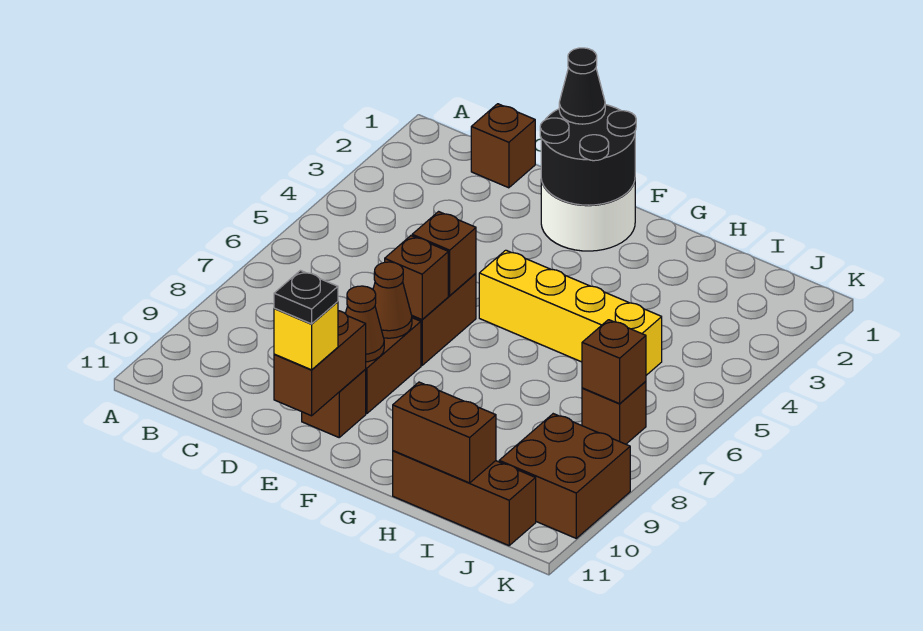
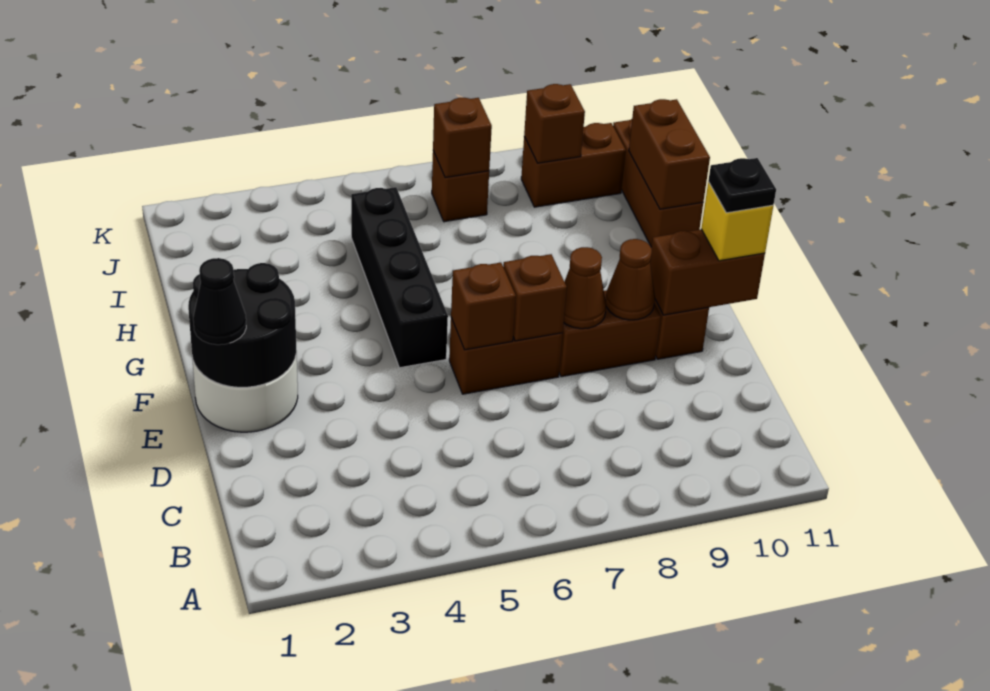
brown brick C1 level 1 -> brown brick J9 level 2
yellow brick F5:I5 level 1 -> black brick F5:I5 level 1
brown brick J9:K10 level 1 -> brown brick J9:J10 level 1

